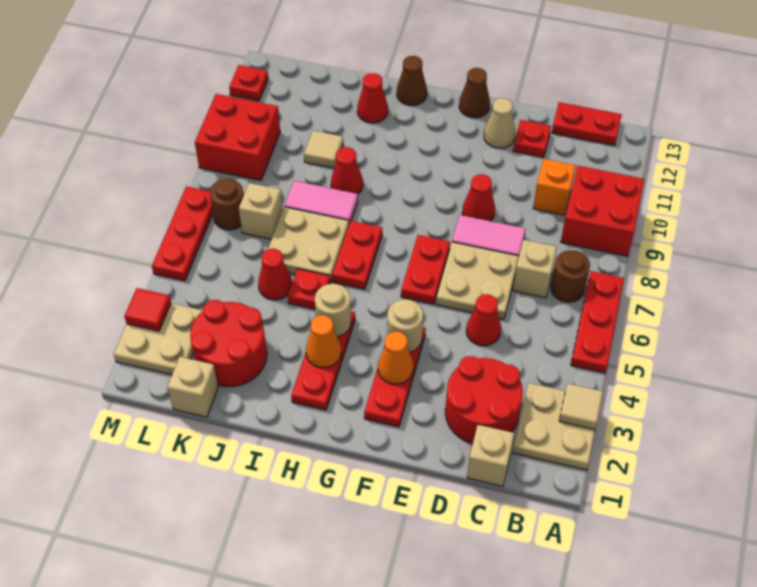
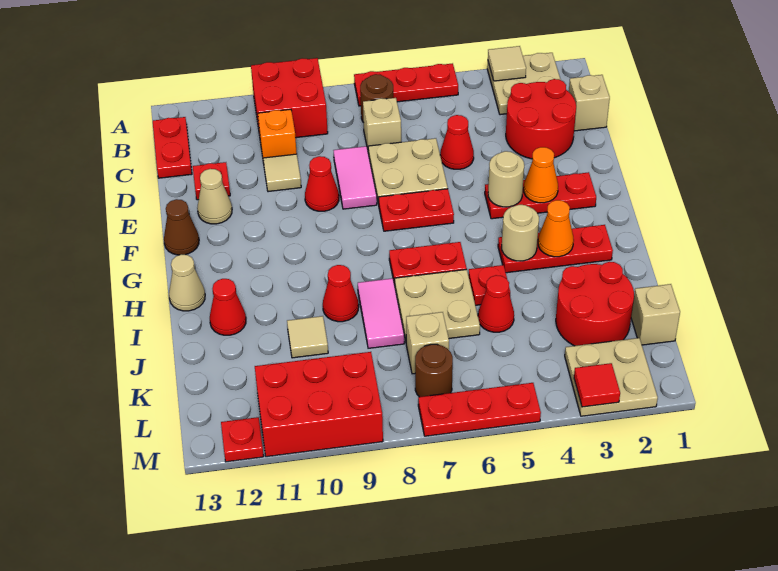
none -> tan tile D10 level 1
brown cone H13 level 1 -> tan cone H13 level 1
red brick L9:M10 level 1 -> red brick L9:M11 level 1

